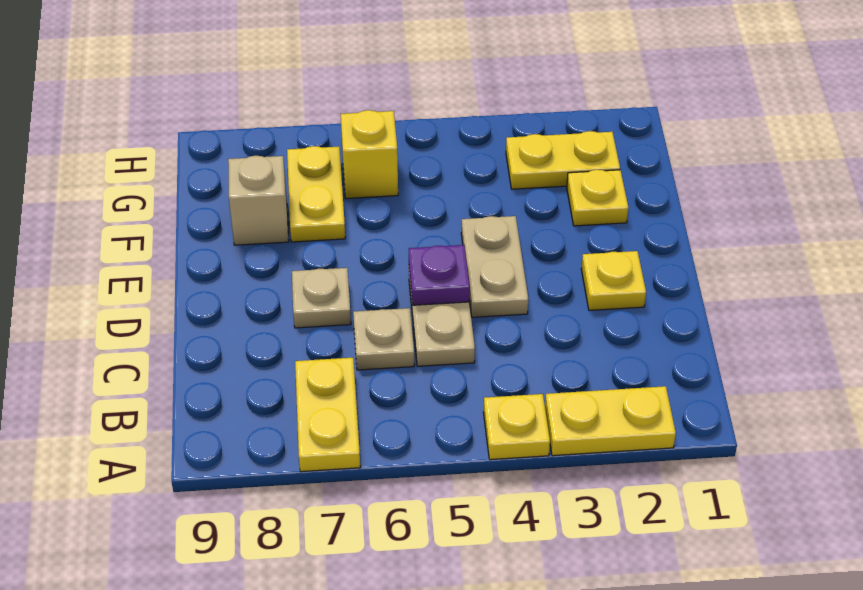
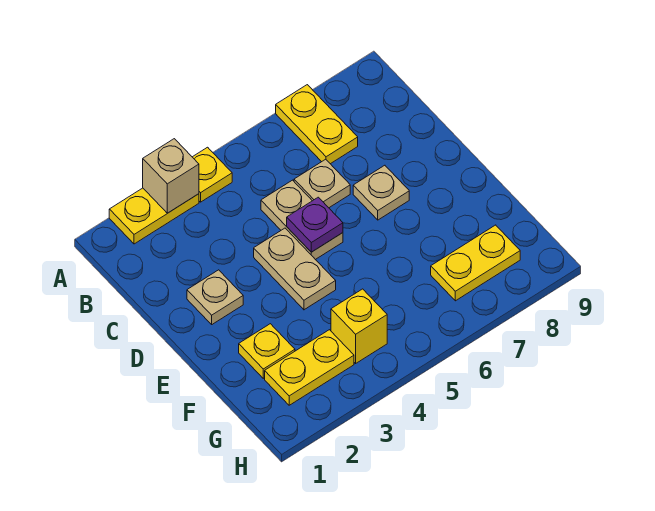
yellow plate D2 level 1 -> tan plate D2 level 1
yellow plate F7:G7 level 1 -> yellow plate G7:G8 level 1
tan brick F8 level 1 -> tan brick A3 level 2
yellow brick G6 level 1 -> yellow brick G4 level 1

